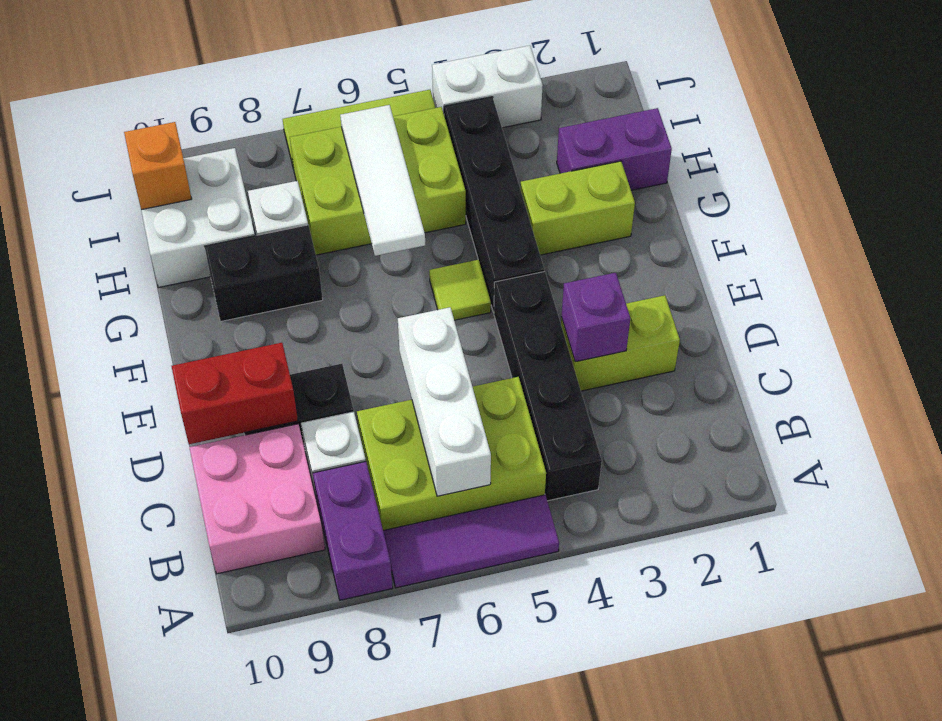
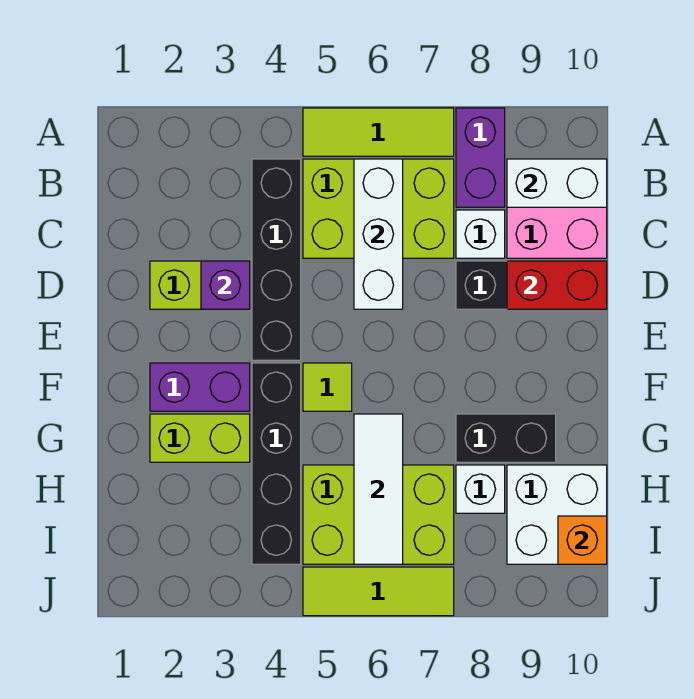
purple tile A5:A7 level 1 -> lime tile A5:A7 level 1
purple brick H1:H2 level 1 -> purple brick F2:F3 level 1
white brick J3:J4 level 1 -> white brick B9:B10 level 2

